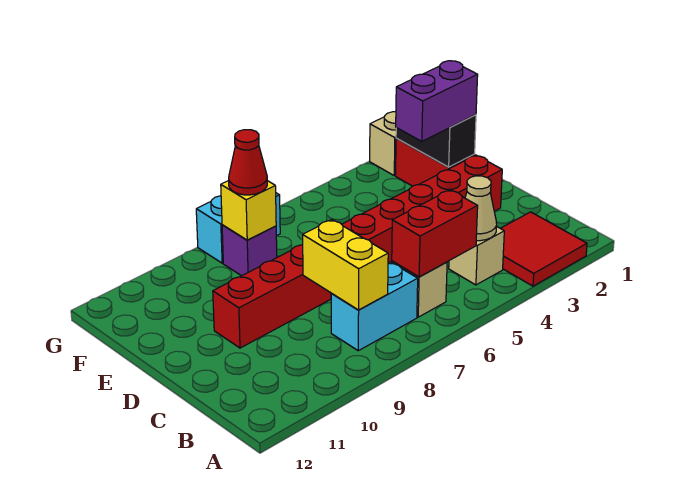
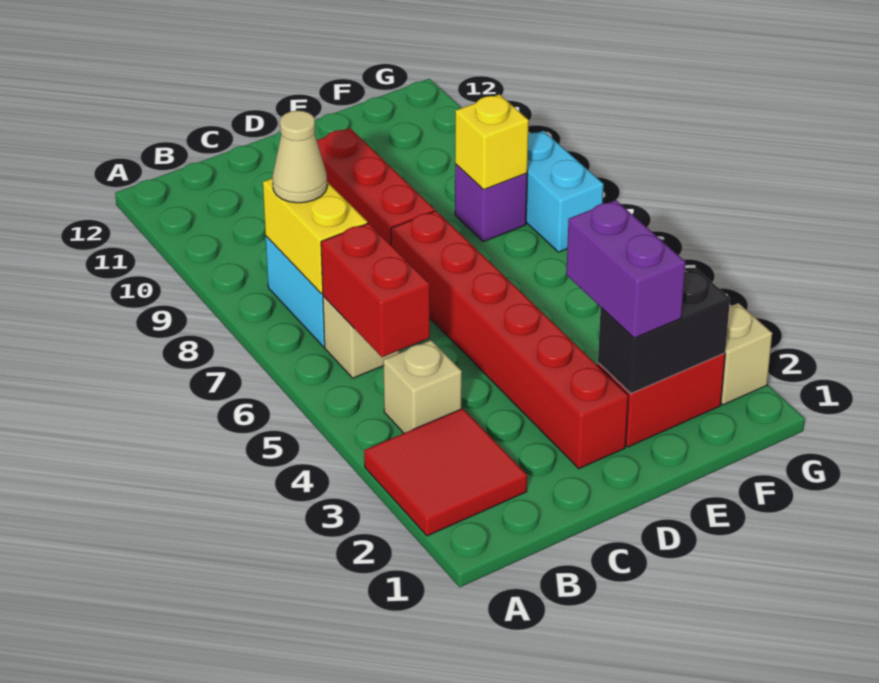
tan cone B4 level 2 -> tan cone B8 level 3
yellow brick B8:C8 level 2 -> yellow brick B7:B8 level 2
red cone F8 level 3 -> none

